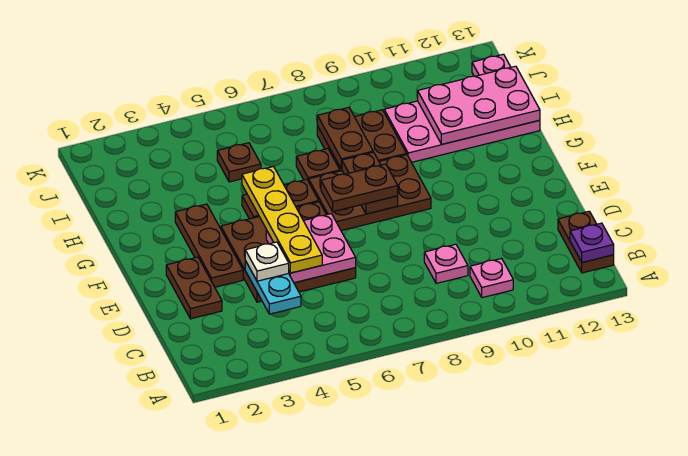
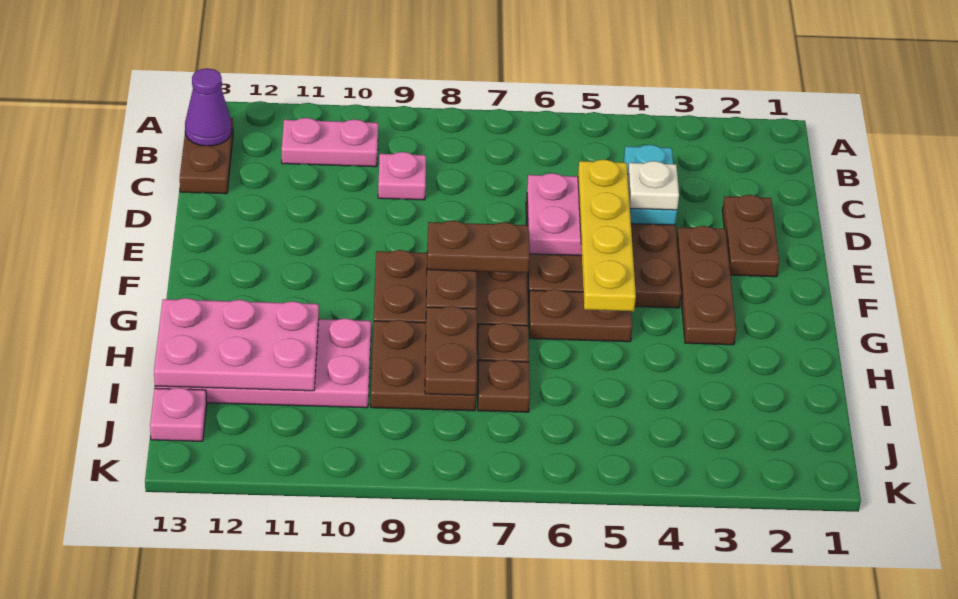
pink plate B10 level 1 -> pink plate B10:B11 level 1
purple plate B13 level 2 -> purple cone B13 level 2
brown plate I5 level 1 -> brown plate I7 level 1

